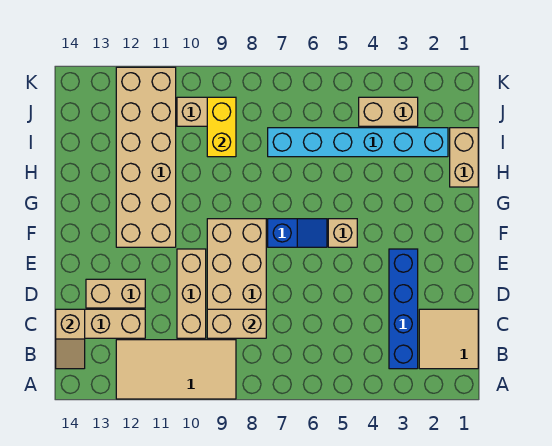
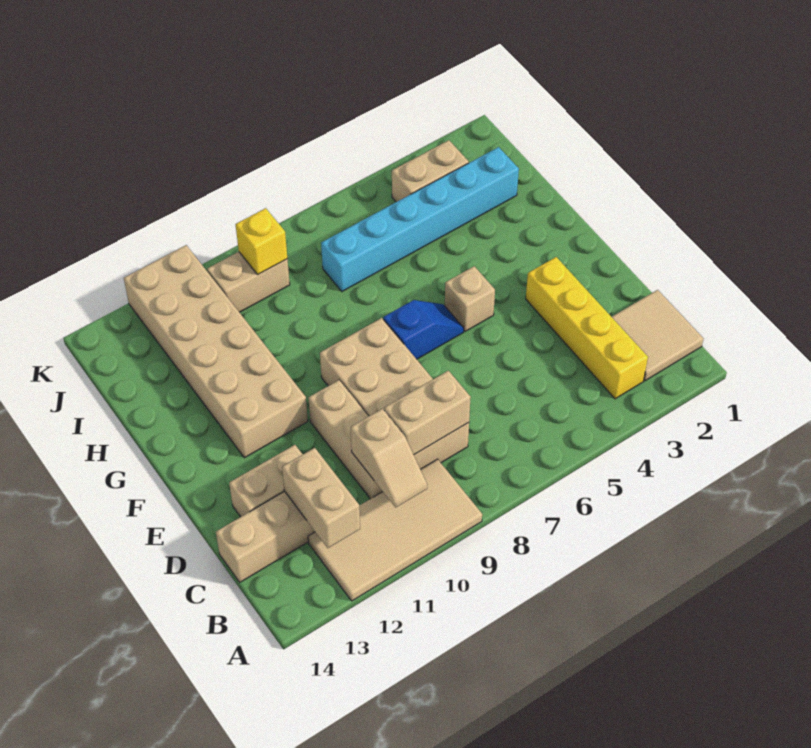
blue brick B3:E3 level 1 -> yellow brick B3:E3 level 1
tan slope B14:C14 level 2 top C -> tan slope B10:C10 level 2 top C
tan brick H1:I1 level 1 -> tan brick B12:C12 level 2
yellow brick I9:J9 level 2 -> yellow brick J9 level 2

